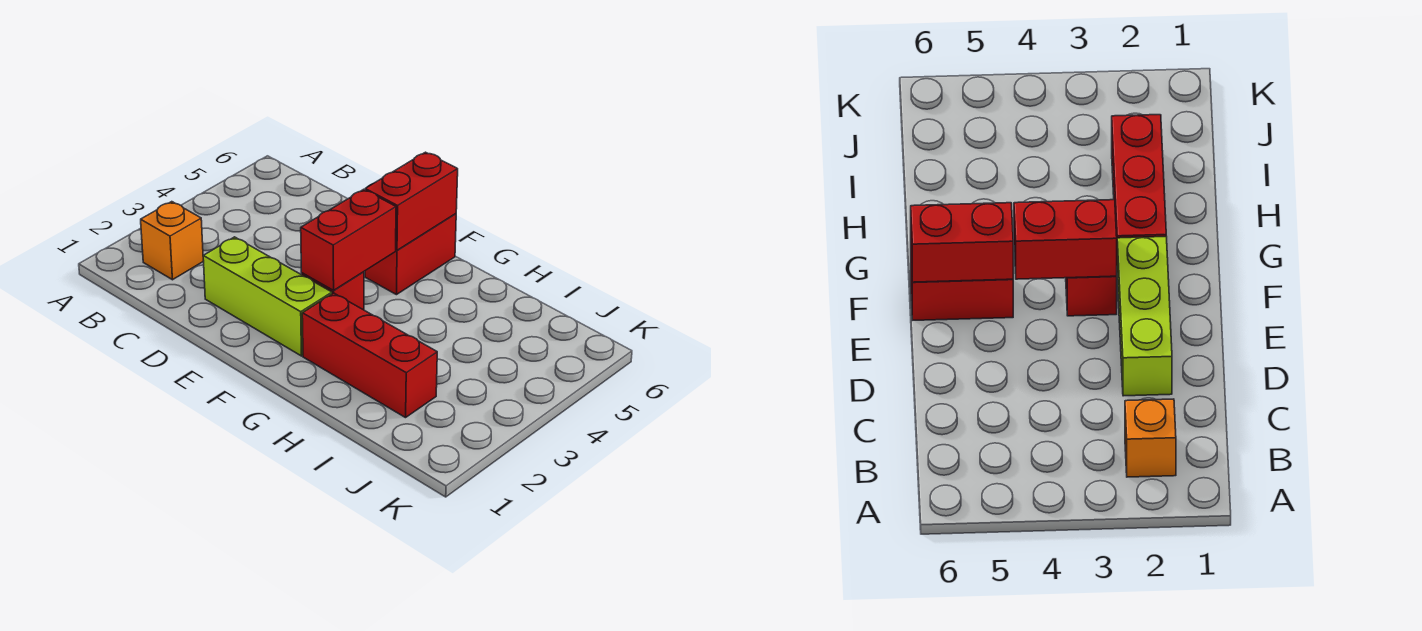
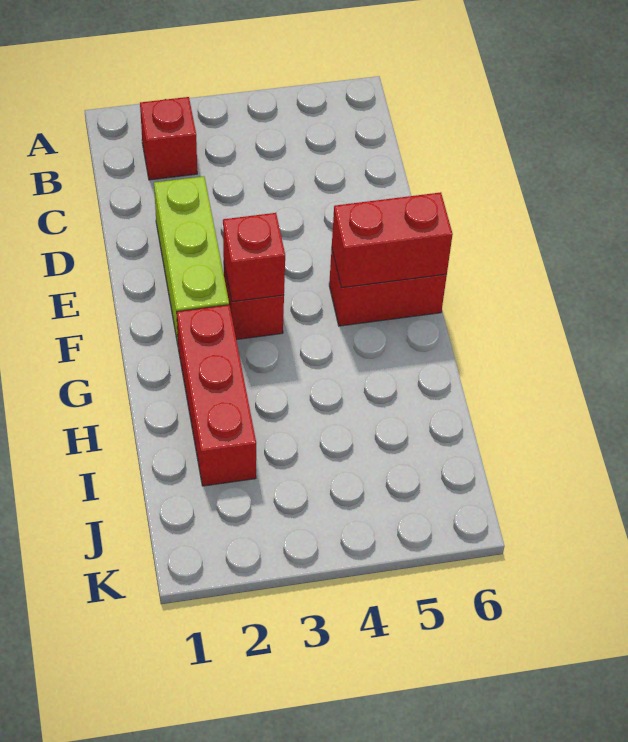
orange brick B2 level 1 -> red brick B2 level 1
red brick F3:F4 level 2 -> red brick F3 level 2

